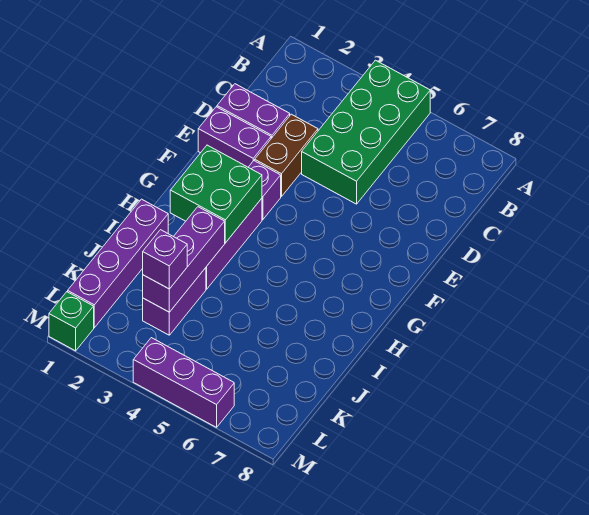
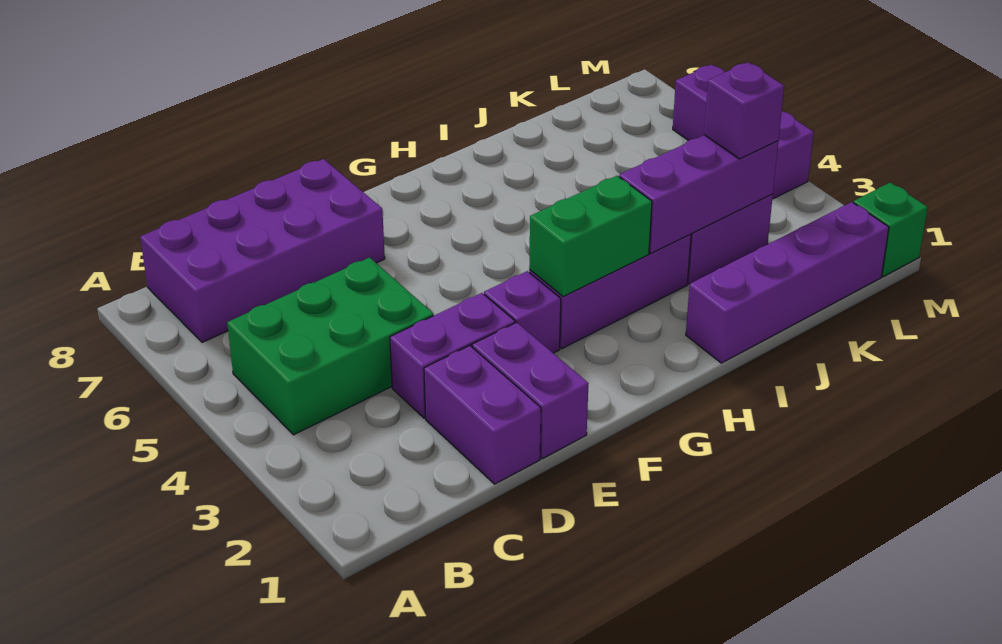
green brick A4:D5 level 1 -> green brick B4:D5 level 1
none -> purple brick B7:E8 level 1
brown brick D3:E3 level 1 -> purple brick D3:E3 level 1
green brick G2:H3 level 2 -> green brick G3:H3 level 2

